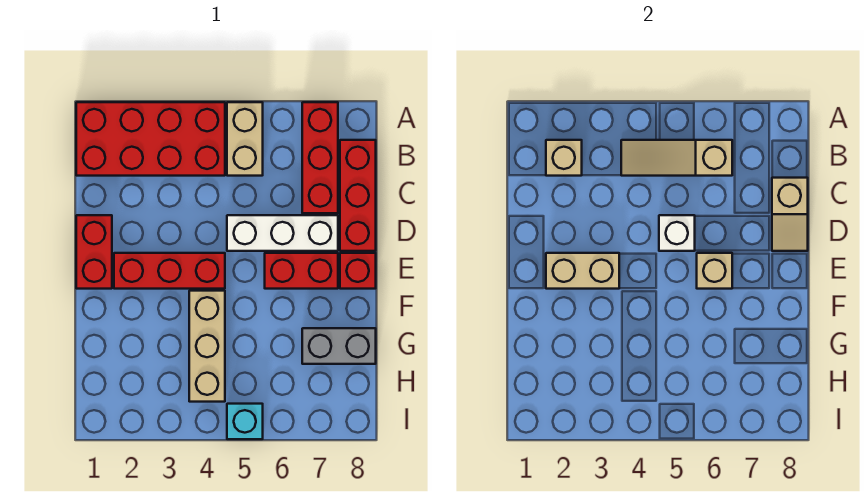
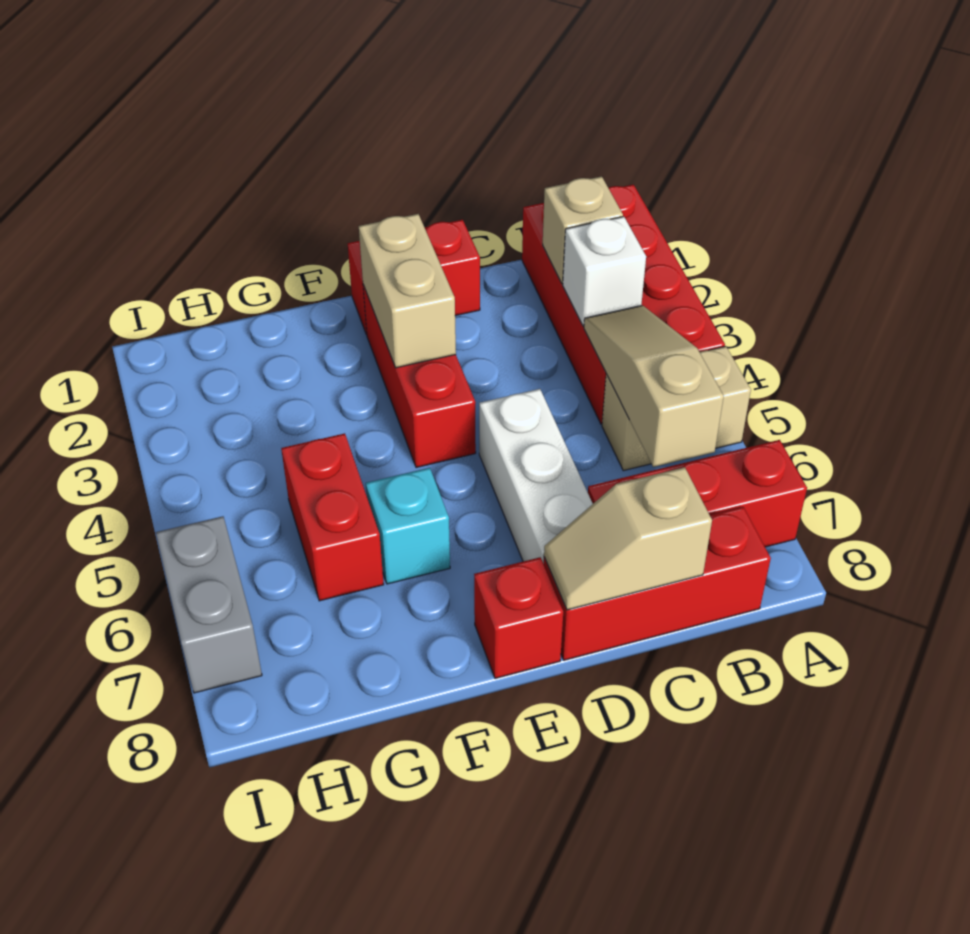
white brick D5 level 2 -> white brick B3 level 2
red brick E6:E7 level 1 -> red brick G5:G6 level 1
tan brick E6 level 2 -> none
tan brick F4:H4 level 1 -> none
grey brick G7:G8 level 1 -> grey brick I6:I7 level 1
cyan brick I5 level 1 -> cyan brick F6 level 1

